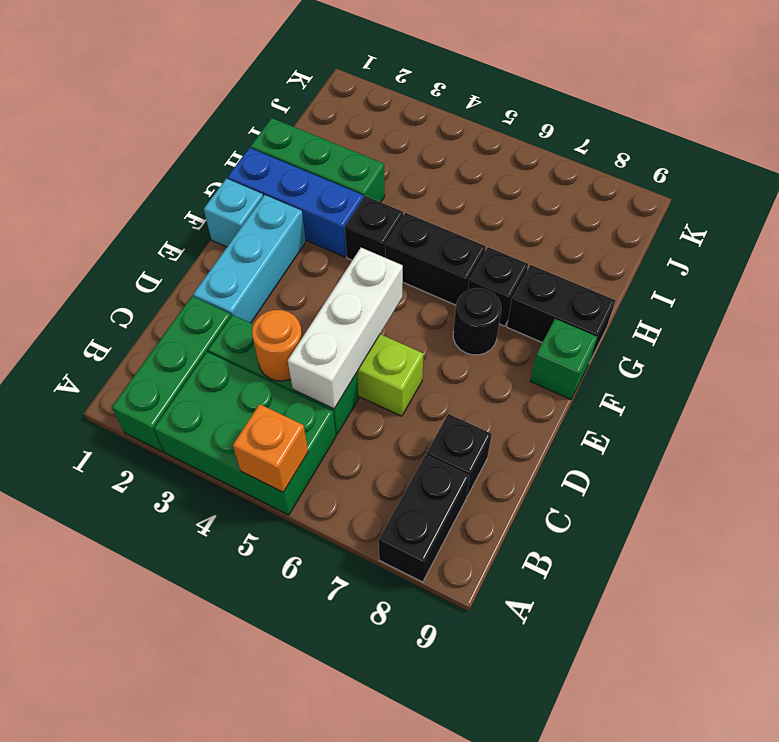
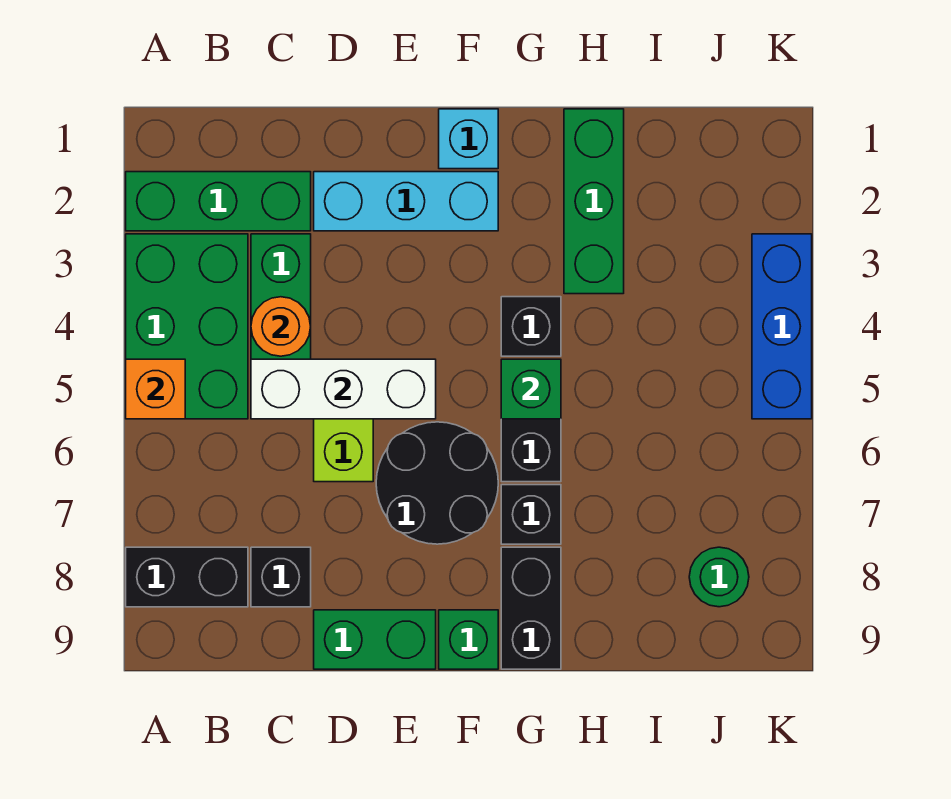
none -> green brick D9:E9 level 1
black round brick F7 level 1 -> black round brick E6:F7 level 1
blue brick G1:G3 level 1 -> blue brick K3:K5 level 1
none -> green brick G5 level 2
none -> green round brick J8 level 1

